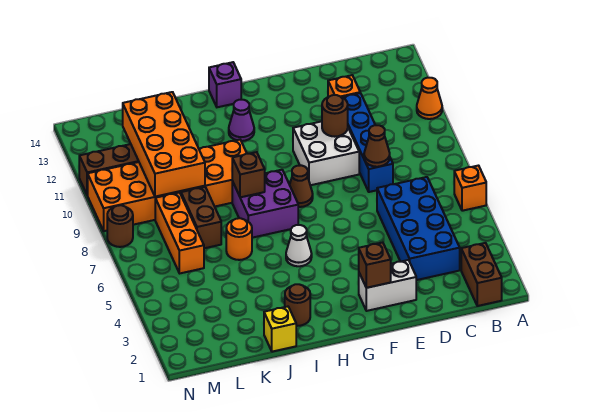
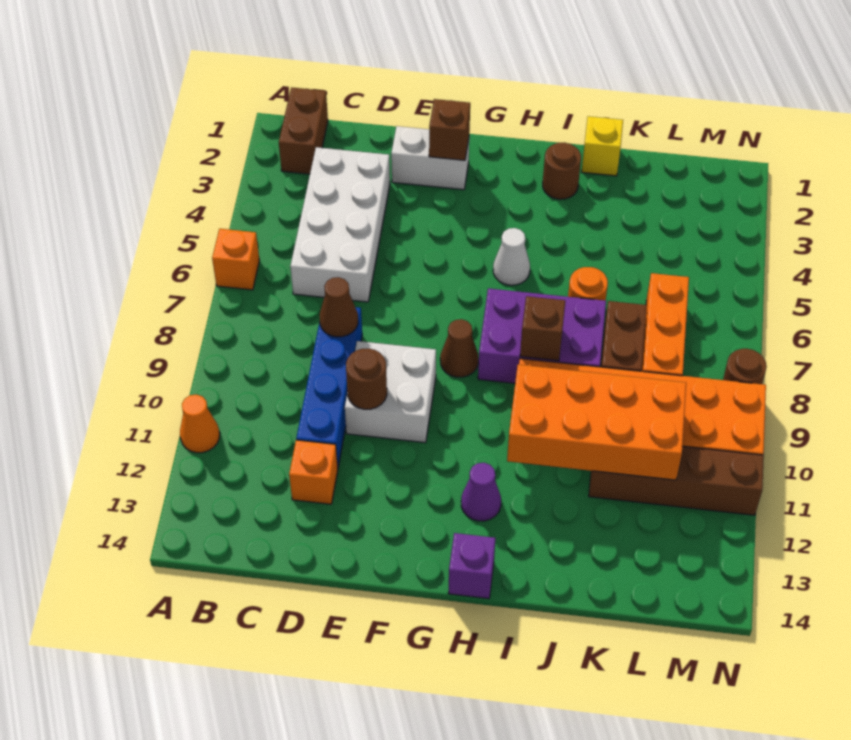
blue brick C3:D6 level 1 -> white brick C3:D6 level 1
purple brick H7:I8 level 1 -> purple brick H7:J8 level 1
orange brick K9:L12 level 2 -> orange brick I10:L11 level 2

